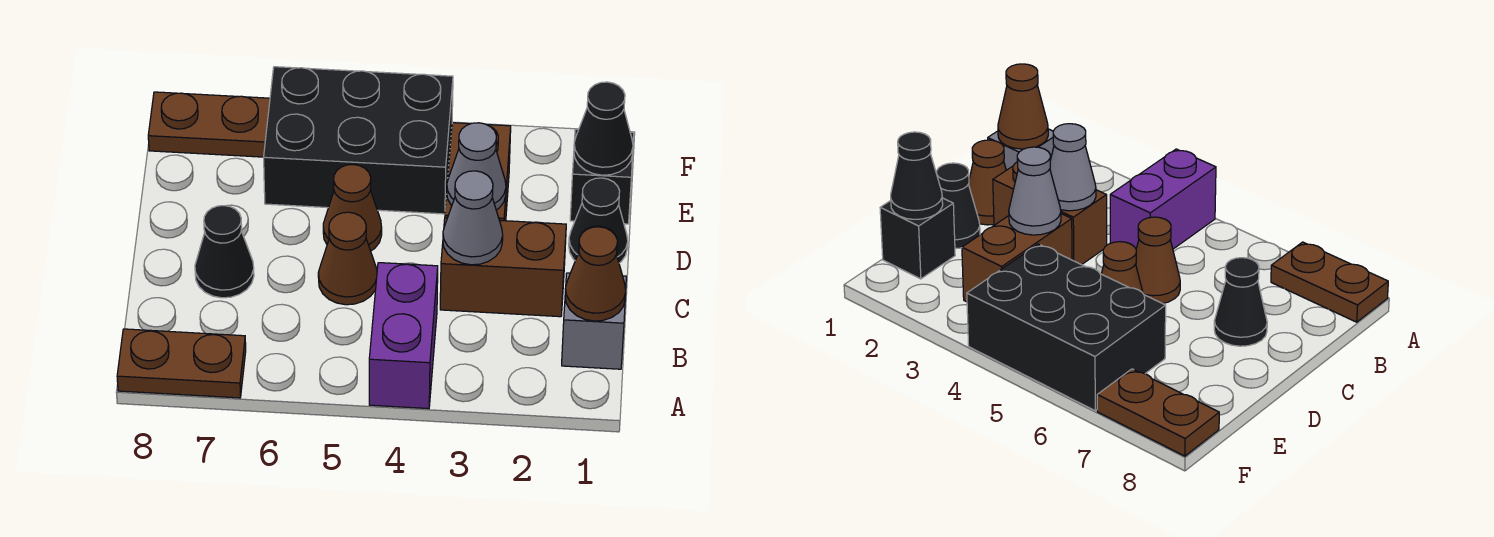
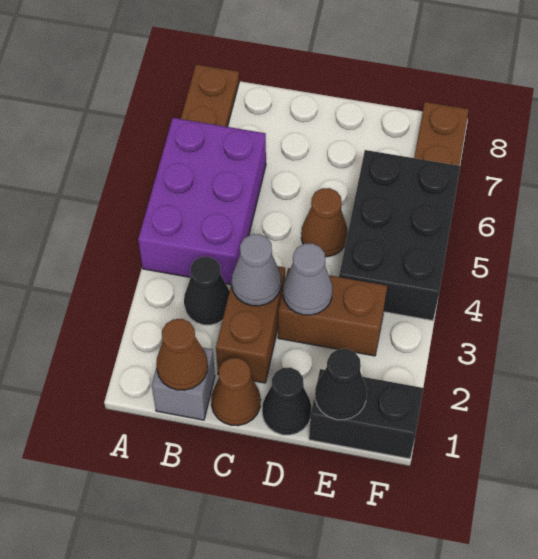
purple brick A4:B4 level 1 -> purple brick A4:B6 level 1
brown cone C5 level 1 -> none
black cone C7 level 1 -> black cone B3 level 1
black brick E1 level 1 -> black brick E1:F1 level 1

